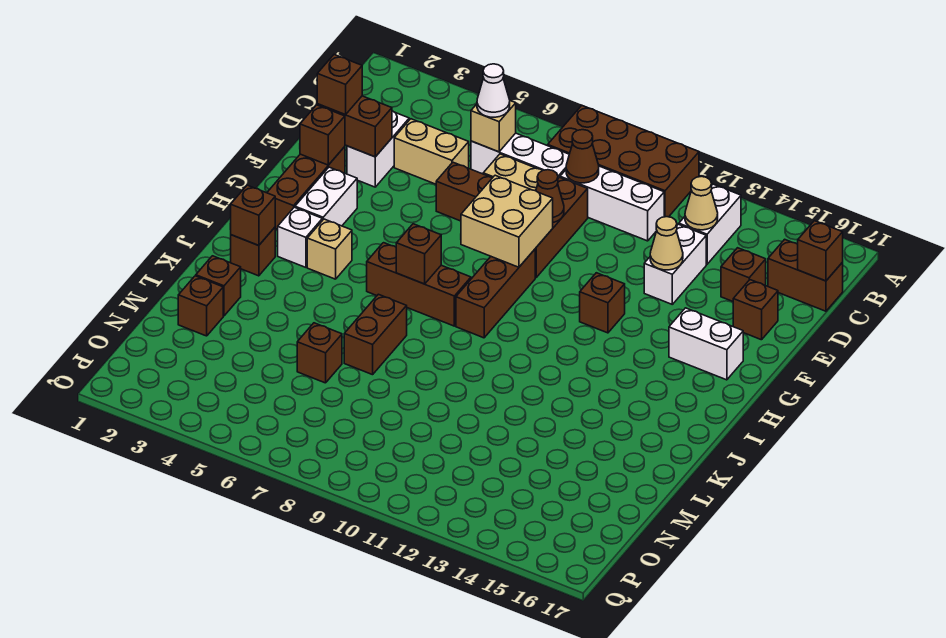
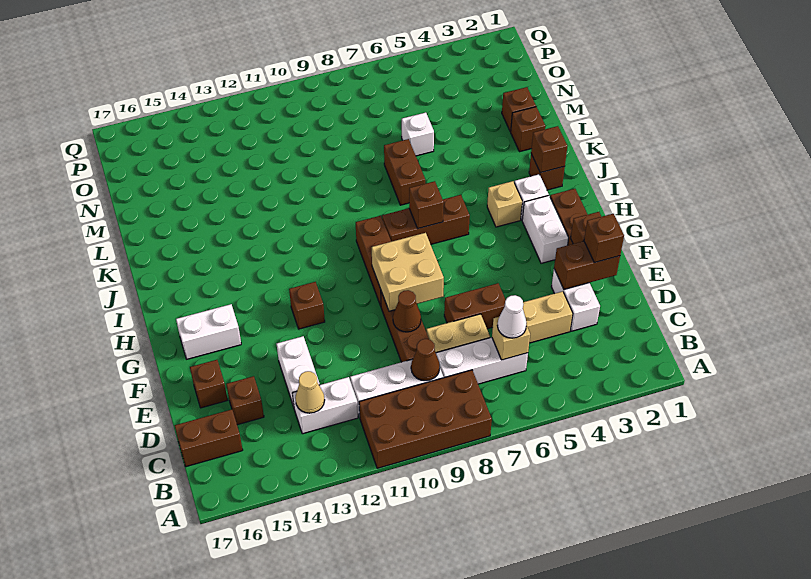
white brick B13:C13 level 1 -> white brick C12:C13 level 1
brown brick C17 level 2 -> none
tan cone E13 level 2 -> none
brown brick M6 level 1 -> white brick M6 level 1

